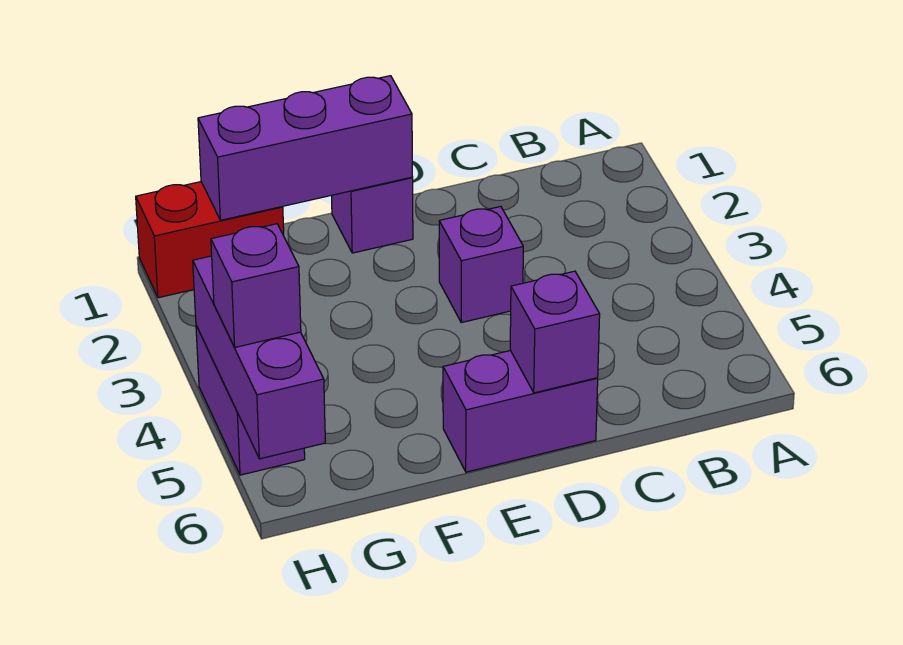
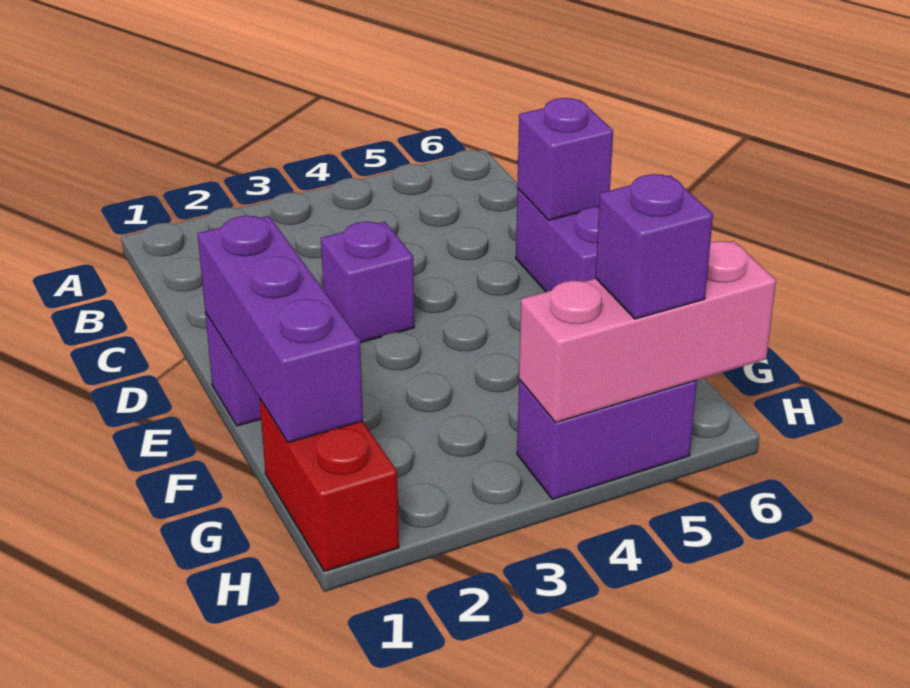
purple brick H4:H6 level 2 -> pink brick H4:H6 level 2

